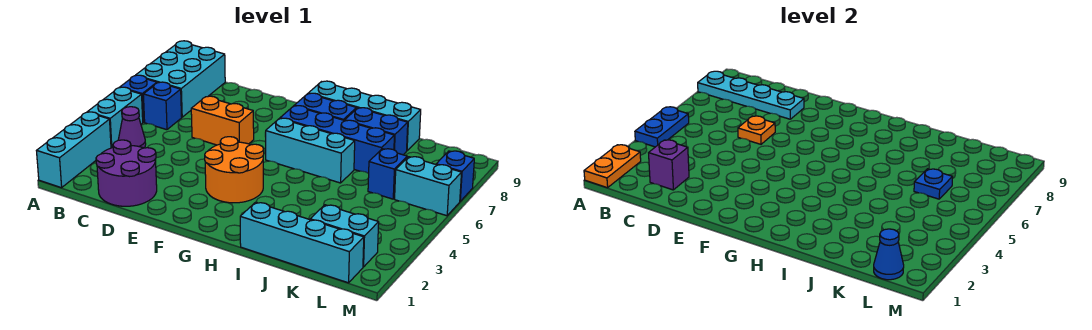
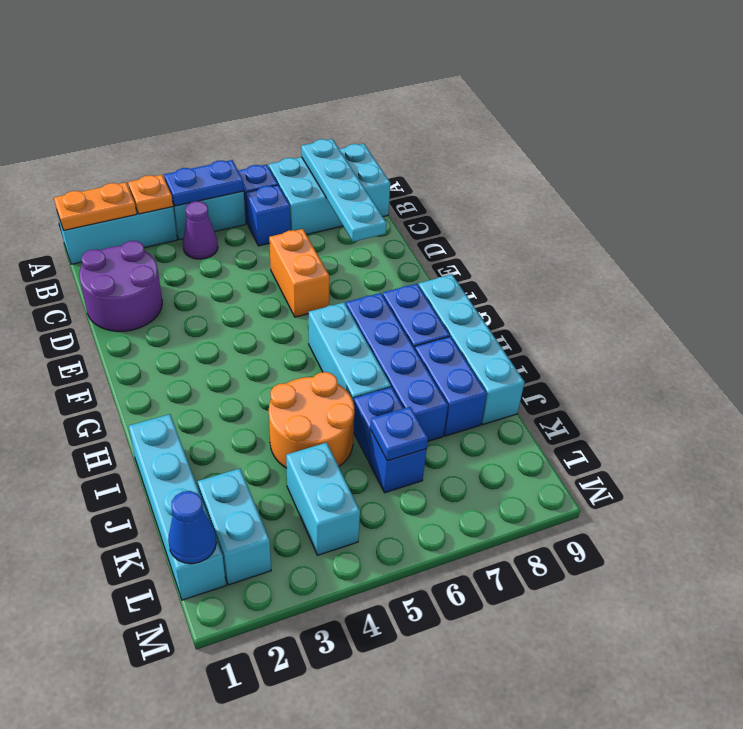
purple brick C2 level 2 -> none
orange plate D6 level 2 -> orange plate A3 level 2
orange round brick F3:G4 level 1 -> orange round brick I4:J5 level 1
cyan brick L6:M6 level 1 -> cyan brick K4:L4 level 1
blue brick M7 level 1 -> blue brick J6 level 1

